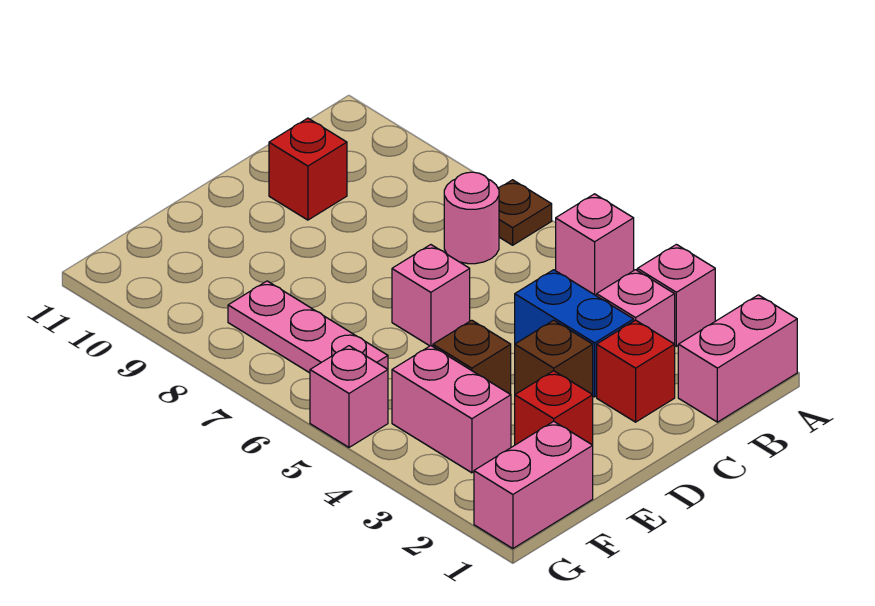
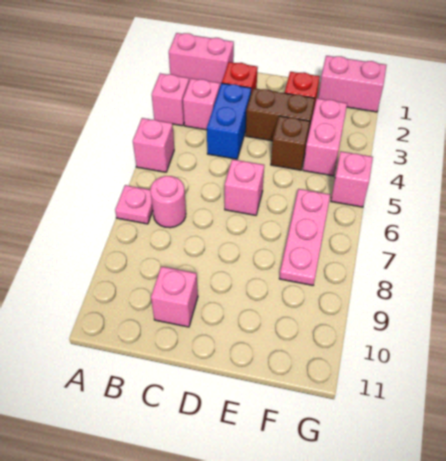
brown plate A7 level 1 -> pink plate A7 level 1
red brick C10 level 1 -> pink brick C10 level 1
brown brick D3 level 1 -> brown brick D3:E3 level 1

